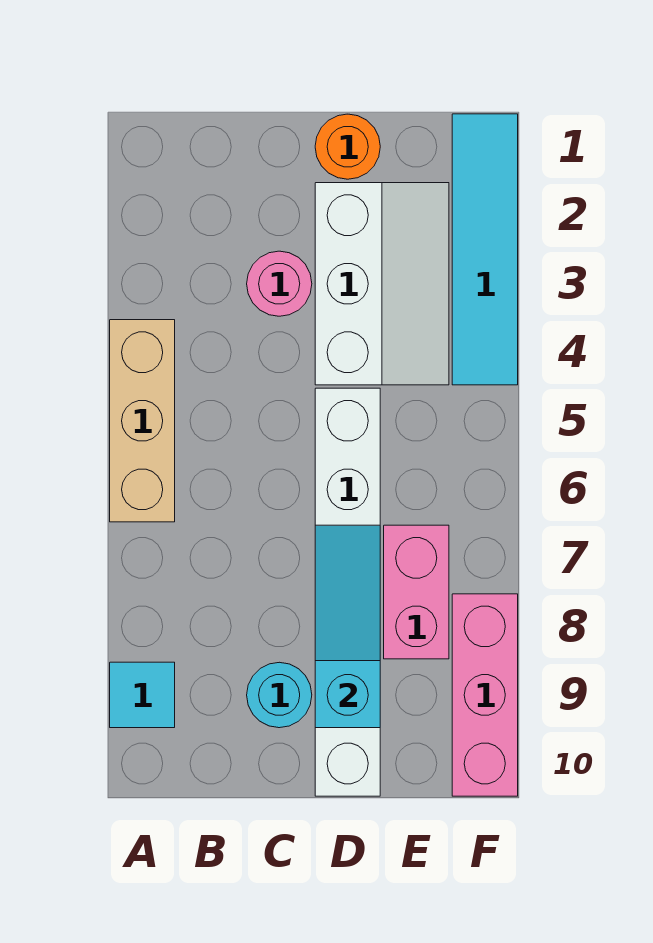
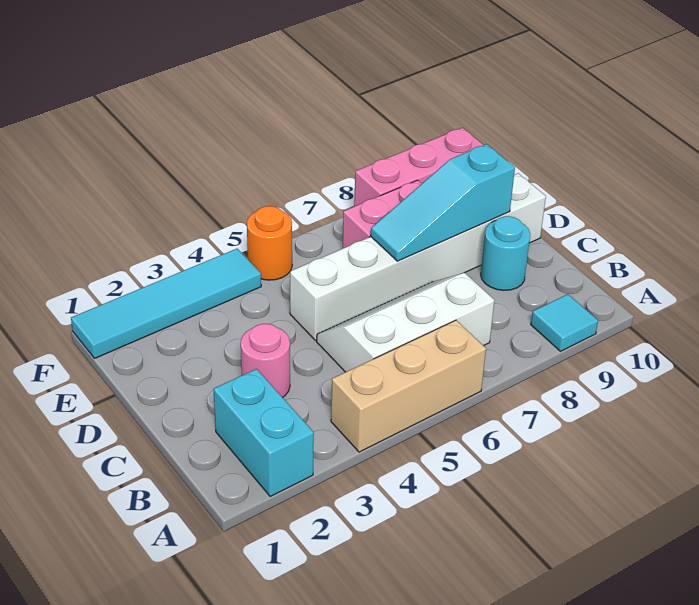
none -> cyan brick A2:B2 level 1
orange round brick D1 level 1 -> orange round brick F5 level 1
white slope D2:E4 level 1 top D -> white slope B5:C7 level 1 top B

